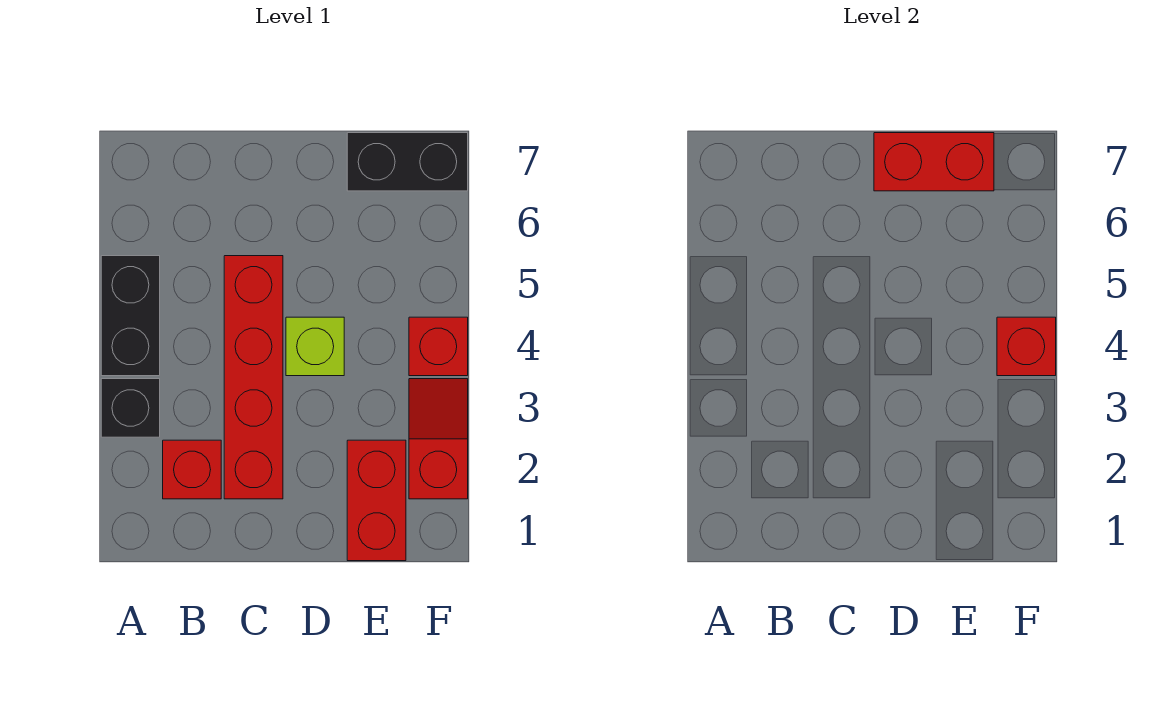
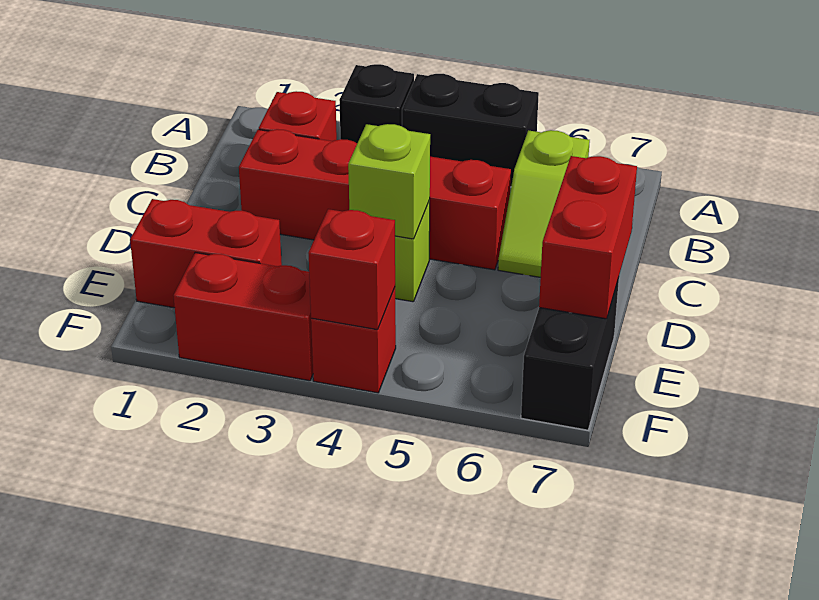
none -> lime slope B6:C6 level 1 top B
none -> lime brick D4 level 2
red slope F2:F3 level 1 top 2 -> red brick F2:F3 level 1

